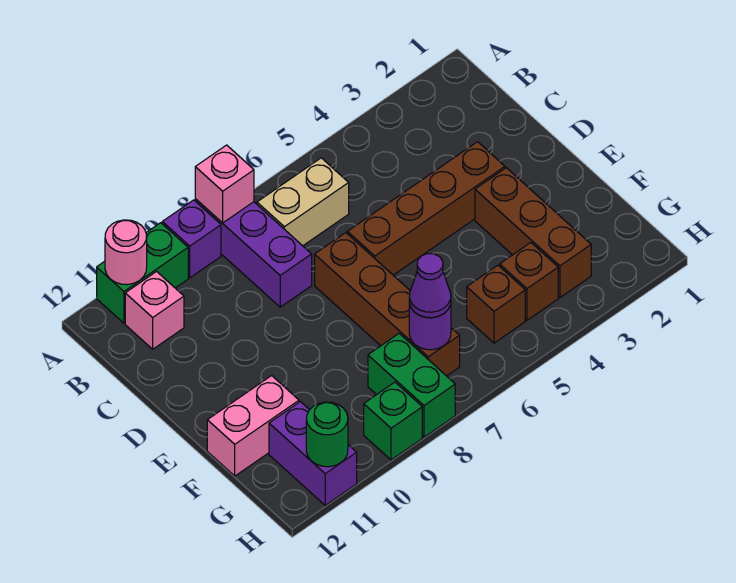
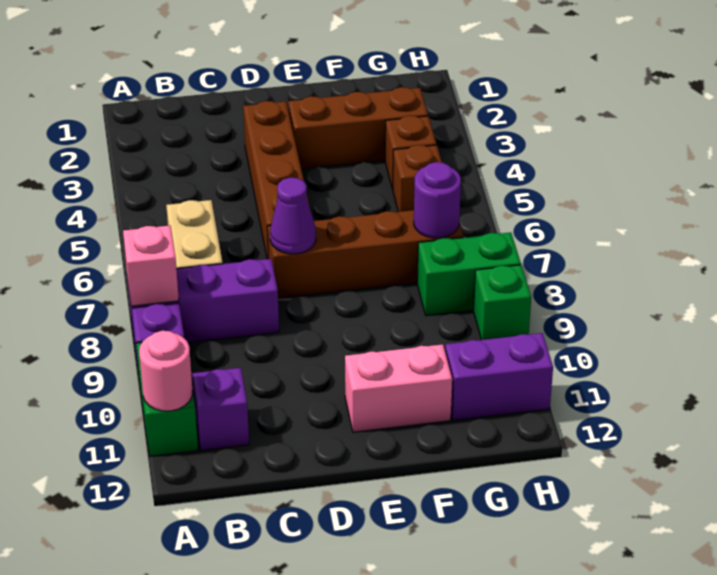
pink brick B11 level 1 -> purple brick B11 level 1
pink brick F11:F12 level 1 -> pink brick E11:F11 level 1
purple cone G7 level 3 -> purple cone D7 level 2
green round brick H11 level 2 -> none

